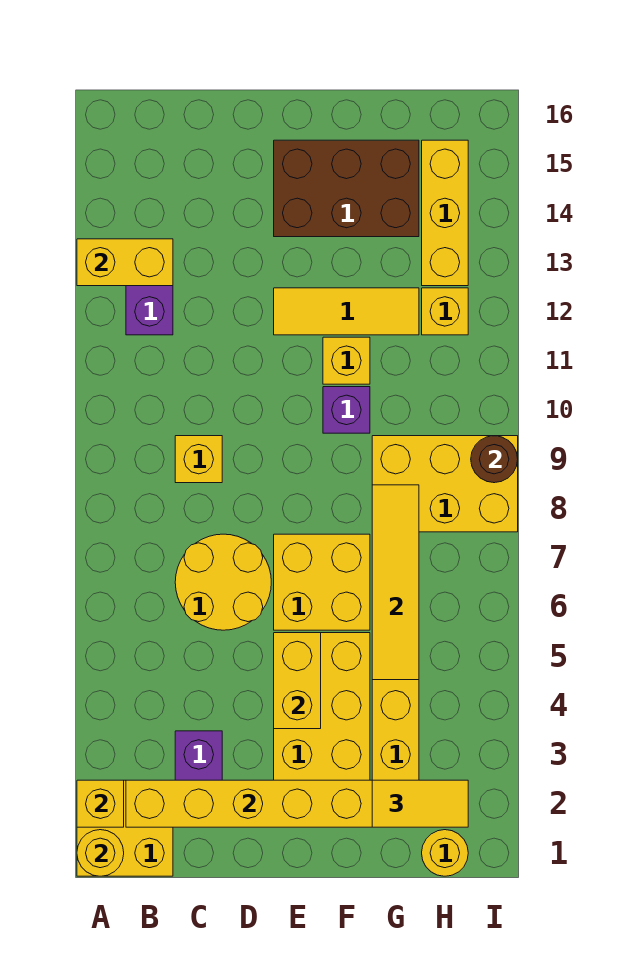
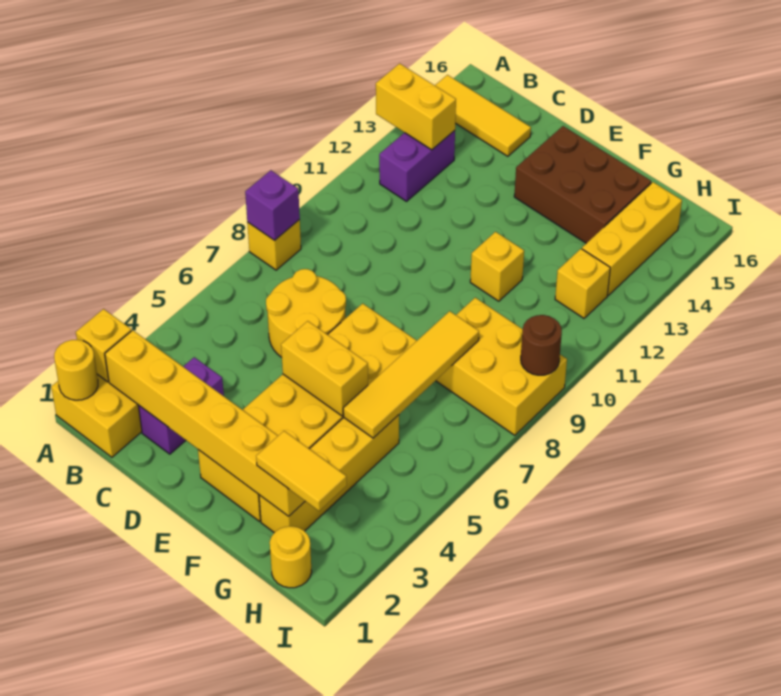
yellow brick C9 level 1 -> yellow brick A8 level 1
yellow brick E4:E5 level 2 -> yellow brick E5:F5 level 2
yellow tile E12:G12 level 1 -> yellow tile A15:C15 level 1
purple brick F10 level 1 -> purple brick A8 level 2

